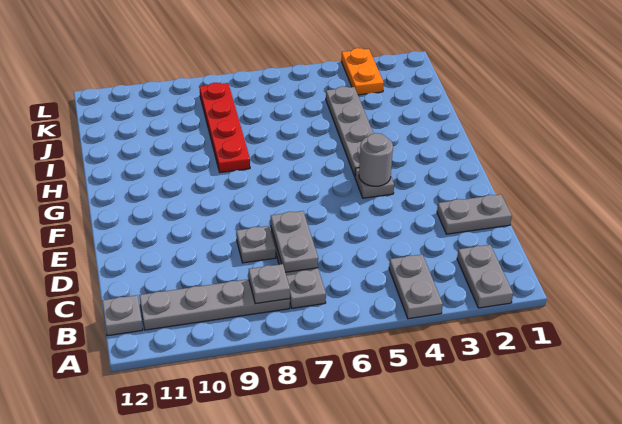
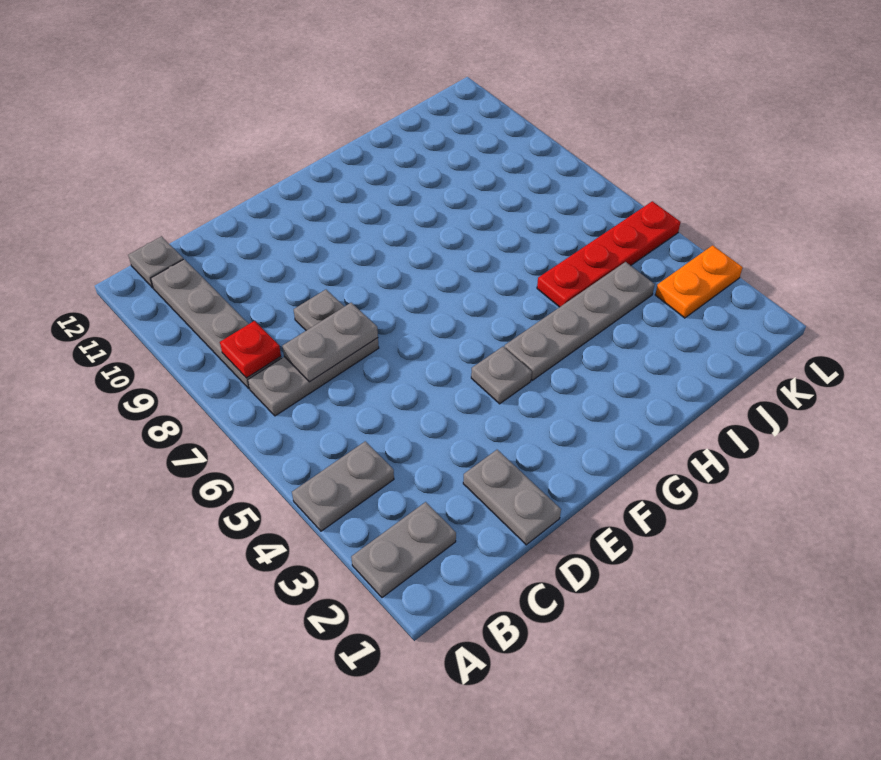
grey plate B8 level 2 -> red plate B8 level 2
grey round brick F4 level 2 -> none
red plate H8:K8 level 1 -> red plate I5:L5 level 1

